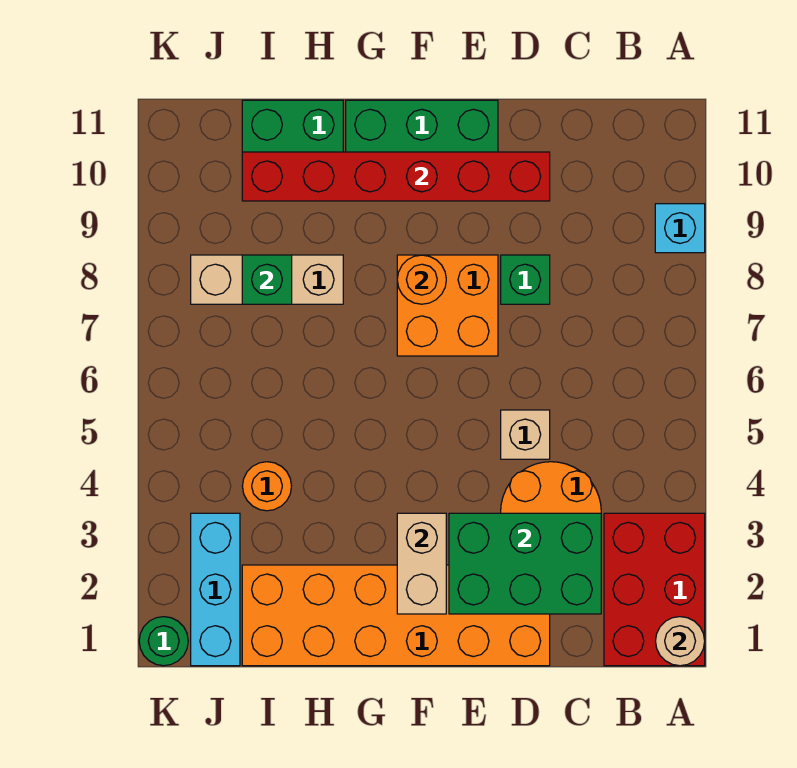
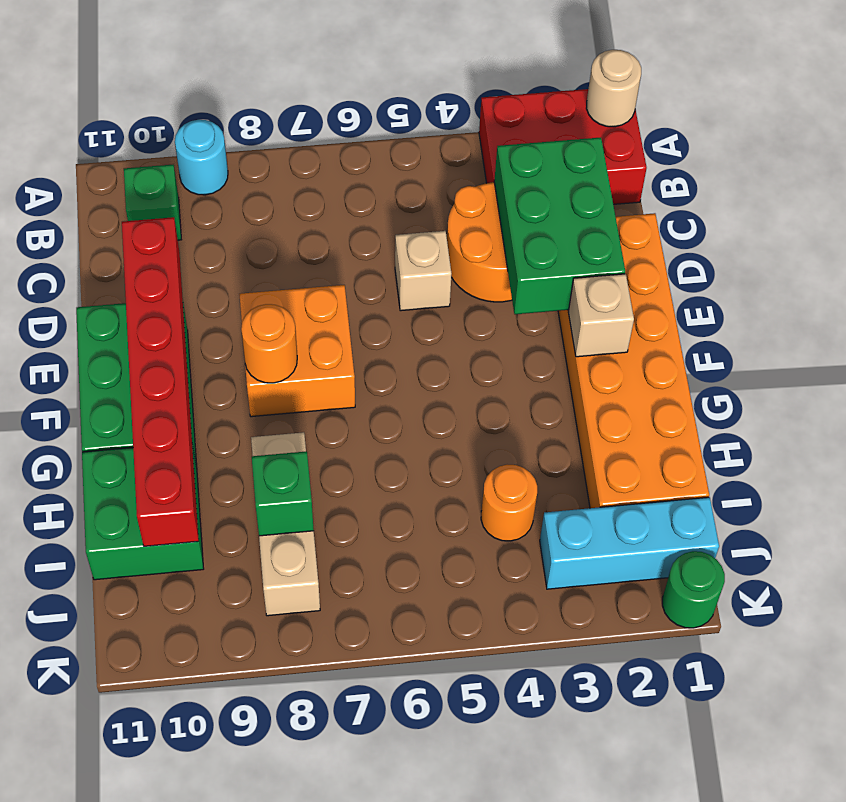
cyan brick A9 level 1 -> cyan round brick A9 level 1
green brick D8 level 1 -> green brick B10 level 1
tan brick F2:F3 level 2 -> tan brick F2 level 2

